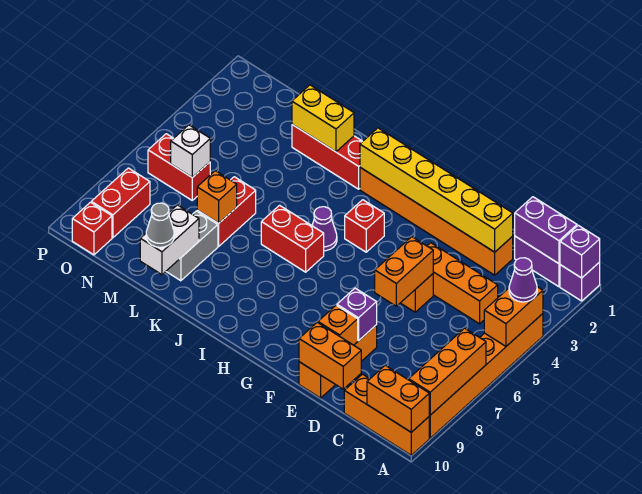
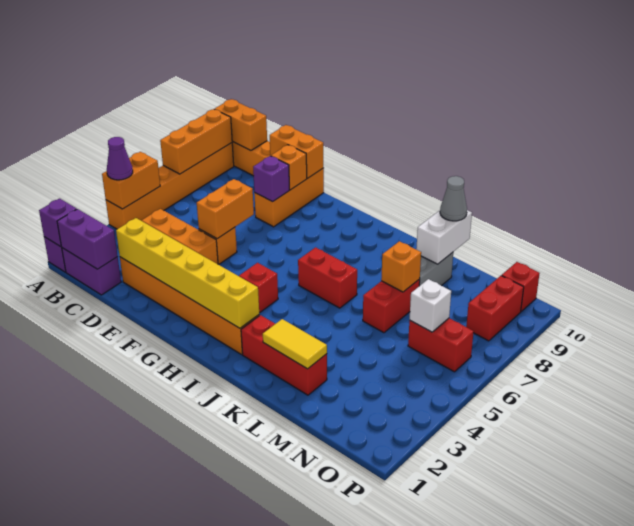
purple cone I5 level 1 -> none
yellow brick K2:L2 level 2 -> yellow tile K2:L2 level 2

